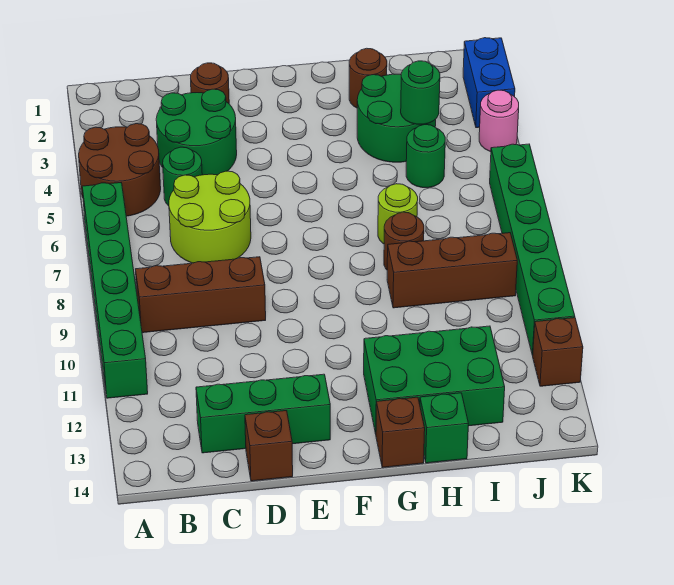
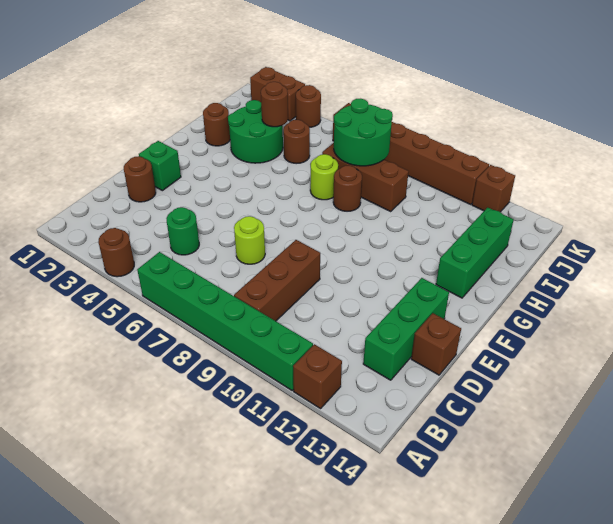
brown round brick A4:B5 level 1 -> brown round brick A4 level 1
green round brick C3:D4 level 1 -> green round brick I7:J8 level 2
lime round brick C6:D7 level 1 -> lime round brick D7 level 1
green brick G12:I13 level 1 -> green brick G13:I13 level 1
brown brick G14 level 1 -> brown brick A12 level 1
brown brick H9:J9 level 1 -> brown brick I7:I9 level 1
green brick H14 level 1 -> green brick E2 level 1
green round brick I4 level 2 -> brown round brick I4 level 2
green round brick I5 level 1 -> brown round brick I5 level 1
blue brick K2:K3 level 1 -> brown brick K2:K3 level 1
pink round brick K4 level 1 -> brown round brick K4 level 1
green brick K6:K11 level 1 -> brown brick K6:K11 level 1

